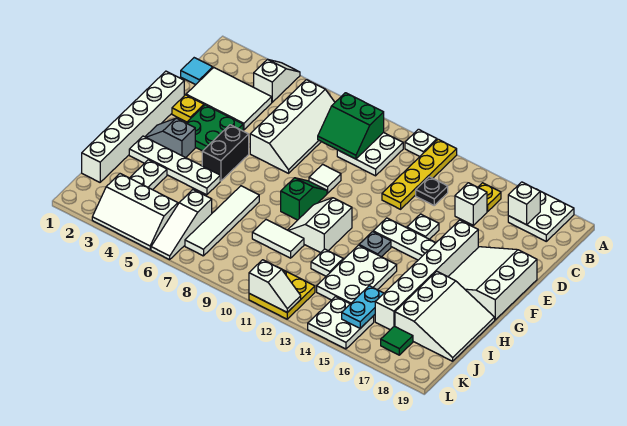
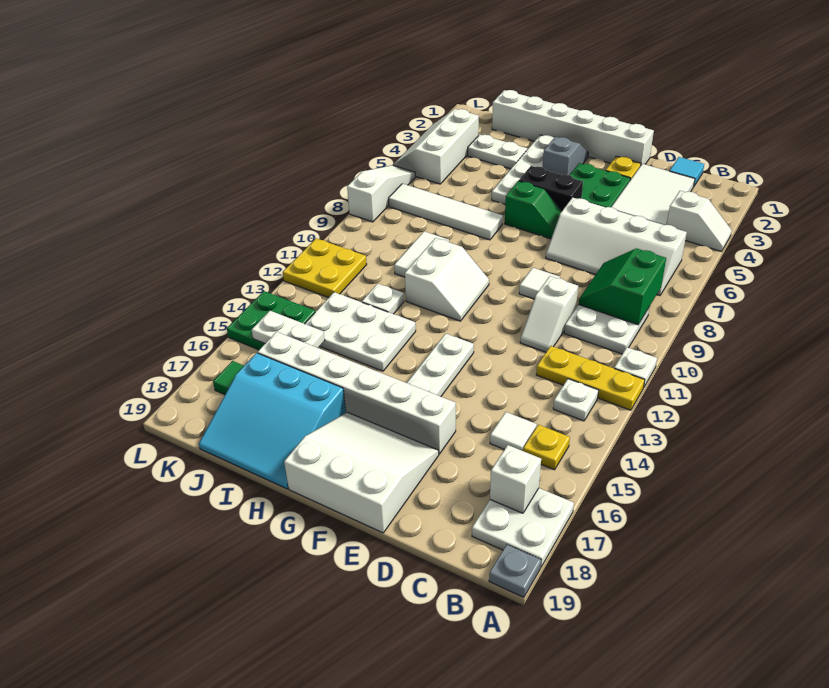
yellow plate A12:D12 level 1 -> yellow plate A12:C12 level 1
black plate C13 level 1 -> none
white brick C15 level 1 -> white tile C15 level 1
white plate E14 level 1 -> white plate B13 level 1
green slope F9:G9 level 1 top G -> green slope F6:G6 level 1 top G
white slope G10:H11 level 1 top 11 -> white slope G10:H11 level 1 top H
grey plate G13 level 1 -> grey plate A19 level 1
white slope H17:J19 level 1 top 17 -> cyan slope H17:J19 level 1 top 17
white slope J6:L6 level 1 top J -> white slope L6:L8 level 1 top 8
cyan plate J15:K15 level 2 -> white plate J15:K15 level 2
white plate K14:L15 level 1 -> green plate K14:L15 level 1
white slope L11:L12 level 2 top 11 -> white slope D10:D11 level 1 top 10

